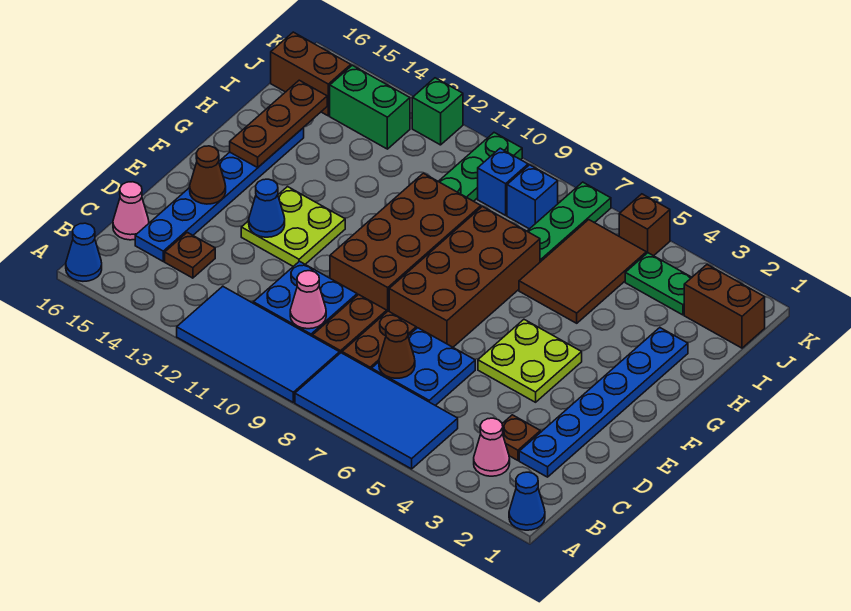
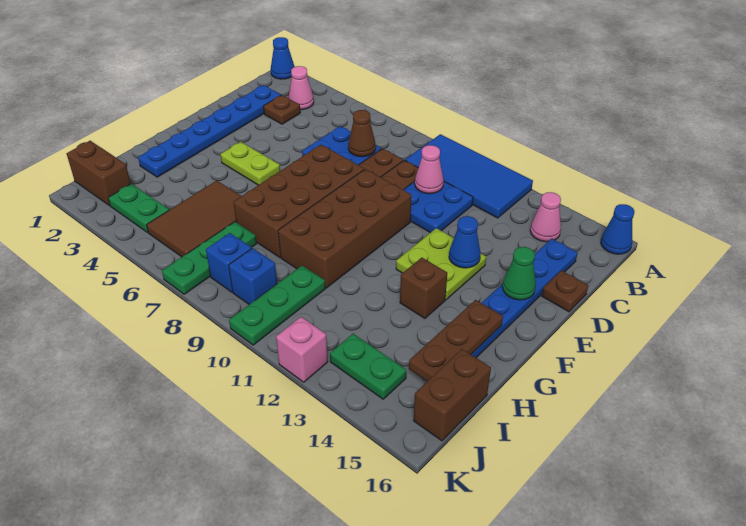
blue tile A5:B8 level 1 -> none
brown plate C14 level 1 -> brown plate D16 level 1
pink cone C16 level 1 -> pink cone B14 level 1
lime plate E4:F5 level 1 -> lime plate F4:F5 level 1
brown cone E15 level 2 -> green cone E15 level 2
green brick J13:J14 level 1 -> green plate J13:J14 level 1
brown brick J15:J16 level 1 -> brown brick I16:J16 level 1
brown brick K5 level 1 -> brown brick G13 level 1
green brick K12 level 1 -> pink brick K12 level 1

